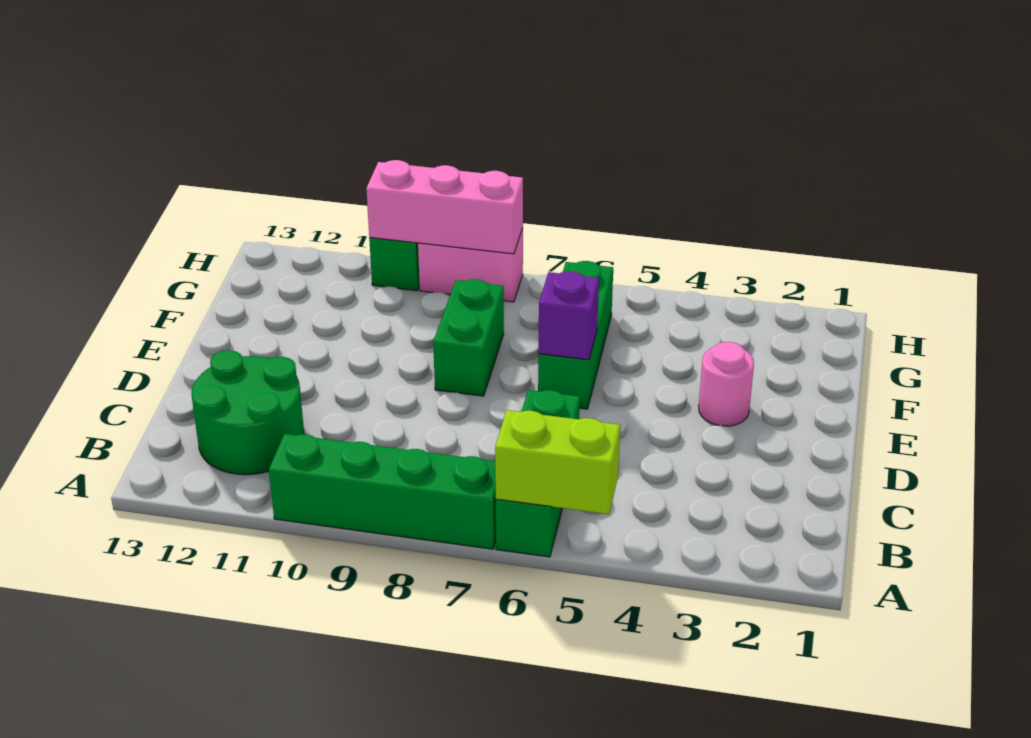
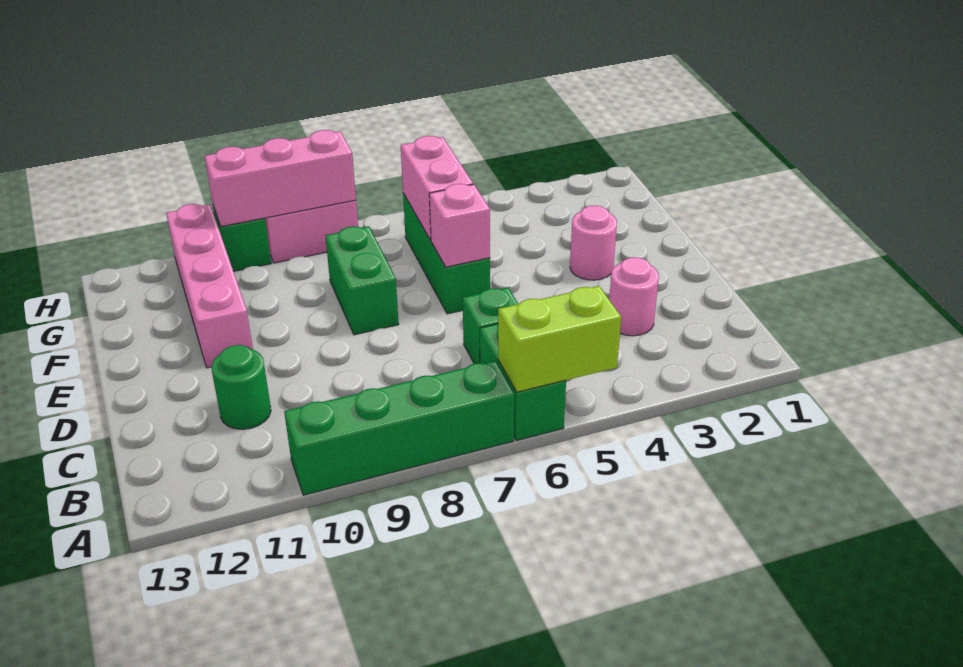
green round brick B11:C12 level 1 -> green round brick C11 level 1
none -> pink round brick C3 level 1
purple brick E6 level 2 -> pink brick E6 level 2
none -> pink brick E11:H11 level 1
none -> pink brick F6:G6 level 2

